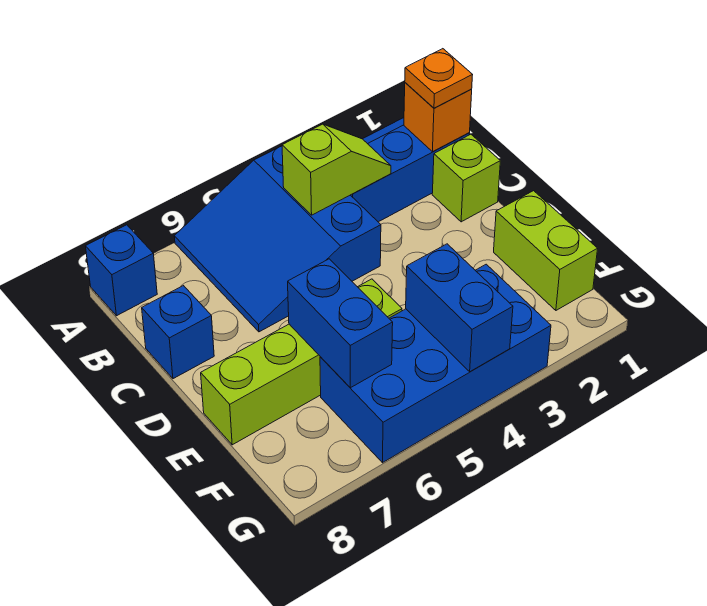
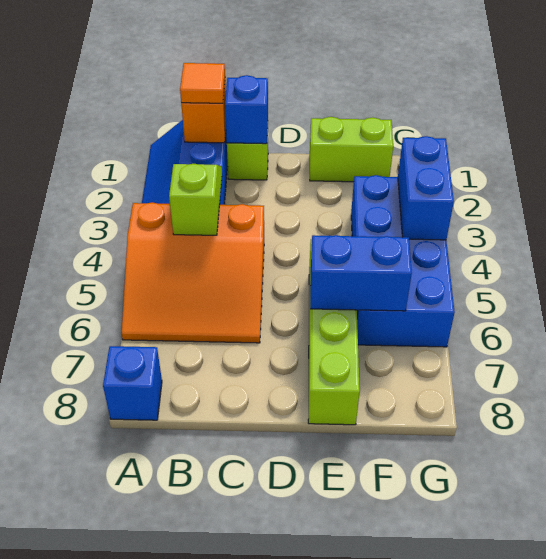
blue slope A4:C6 level 1 top 4 -> orange slope A4:C6 level 1 top 4
orange plate B1 level 3 -> orange tile B1 level 3
blue brick C8 level 1 -> blue brick C1 level 2
blue brick F4:G4 level 2 -> blue brick G3:G4 level 2

